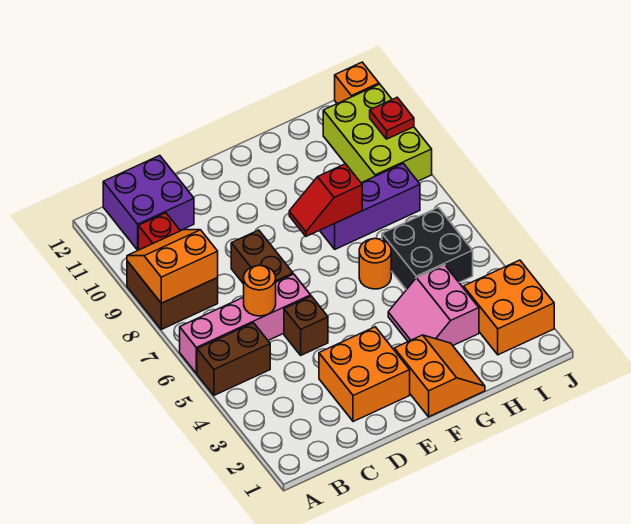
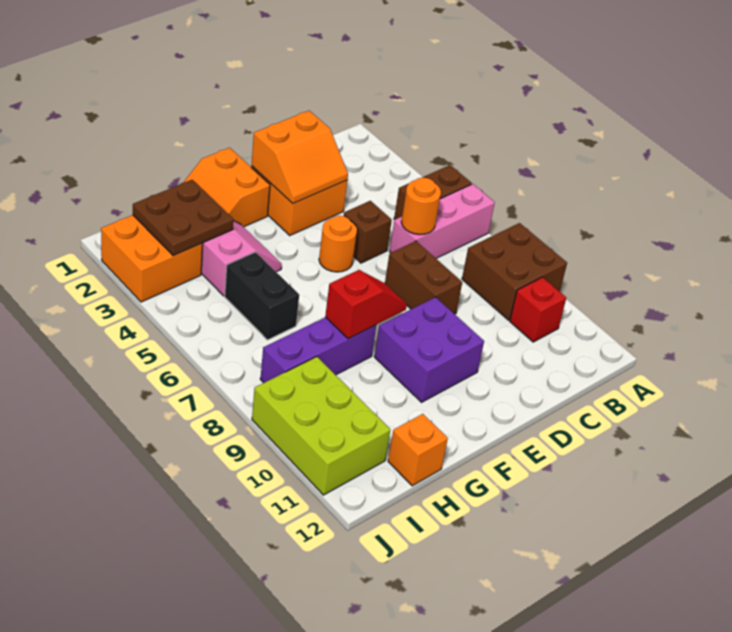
pink brick A6:D6 level 1 -> pink brick A6:C6 level 1
orange slope A8:B9 level 2 top 8 -> orange slope D2:E3 level 2 top 2
purple brick B11:C12 level 1 -> purple brick E9:F10 level 1
orange round brick G6 level 1 -> orange round brick E5 level 1
none -> brown plate H2:I3 level 2
black brick H5:I6 level 1 -> black brick H5:H6 level 1
red plate J10 level 2 -> none
orange brick J12 level 1 -> orange brick H12 level 1

